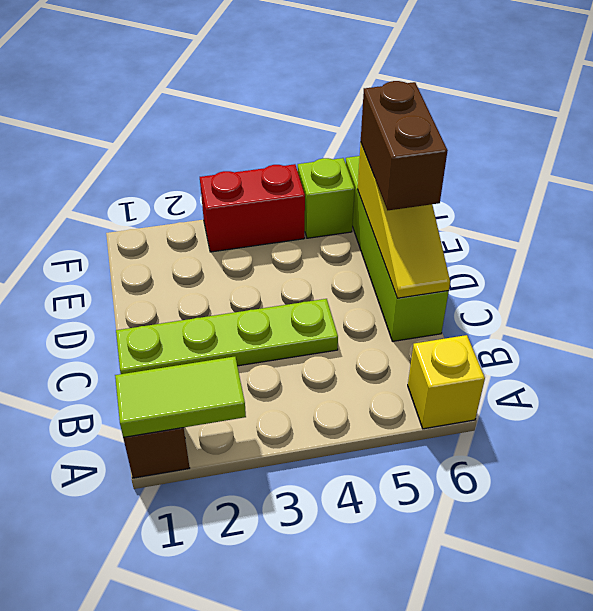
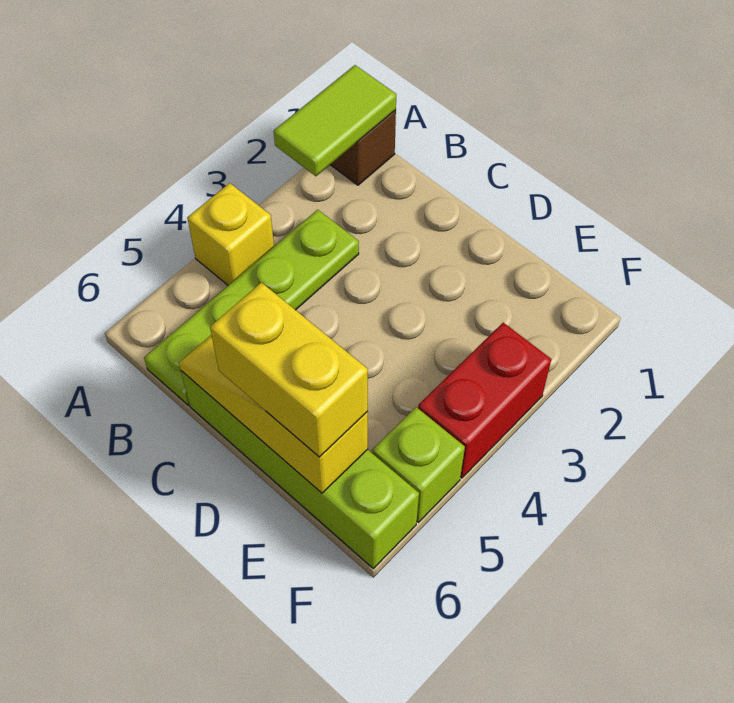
yellow brick A6 level 1 -> yellow brick A4 level 1
lime plate C1:C4 level 1 -> lime plate B3:B6 level 1
brown brick D6:E6 level 3 -> yellow brick D6:E6 level 3

